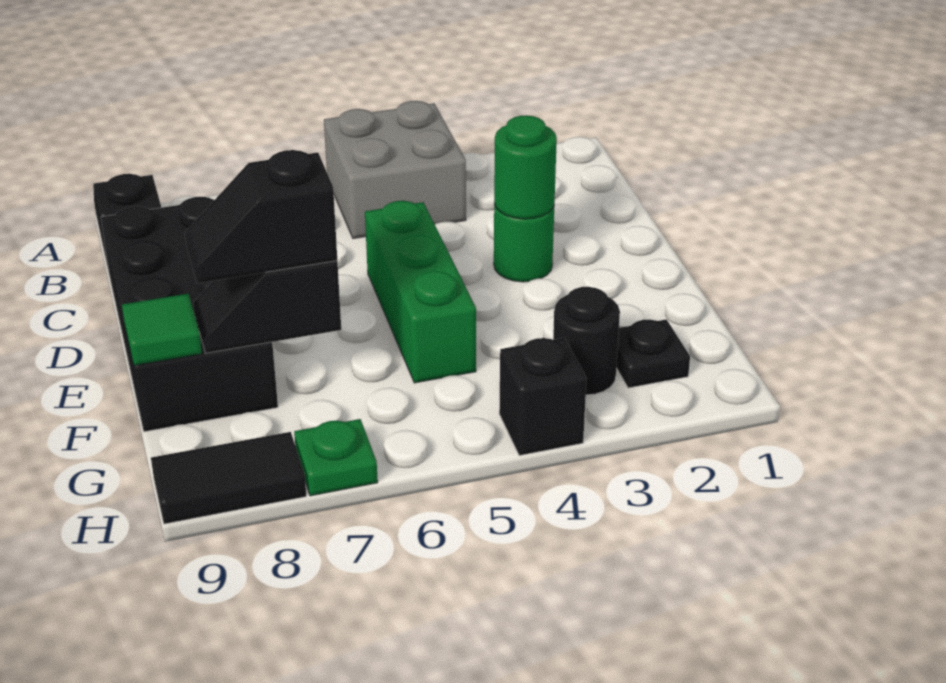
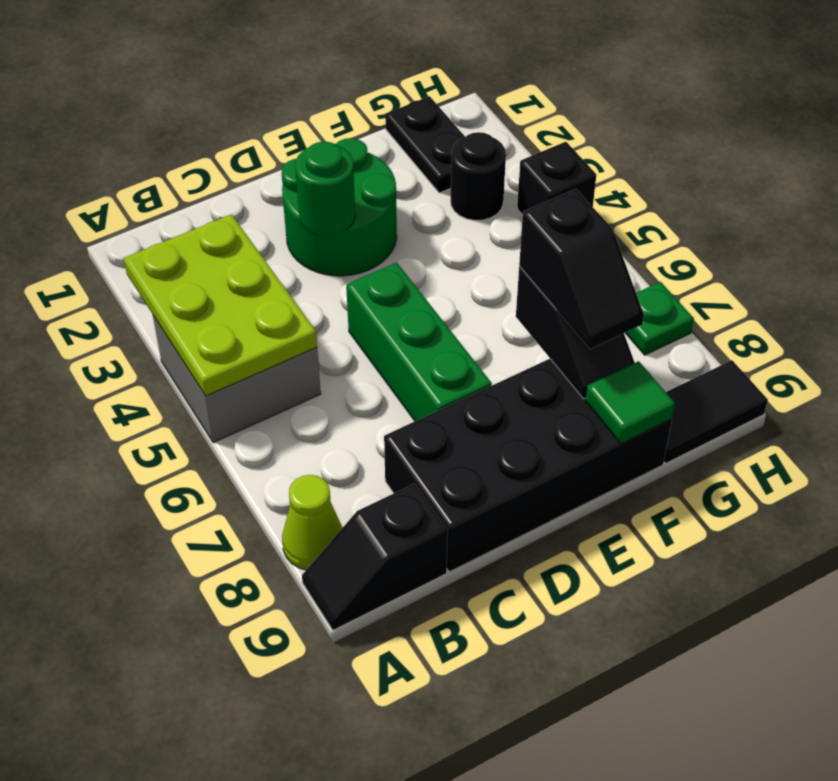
none -> lime plate A3:B5 level 2
none -> lime cone A8 level 1
green round brick D3 level 1 -> green round brick D2:E3 level 1
green brick D5:F5 level 1 -> green brick D5:D7 level 1
black plate G2 level 1 -> black plate G1:G2 level 1
black tile H8:H9 level 1 -> black tile G9:H9 level 1

